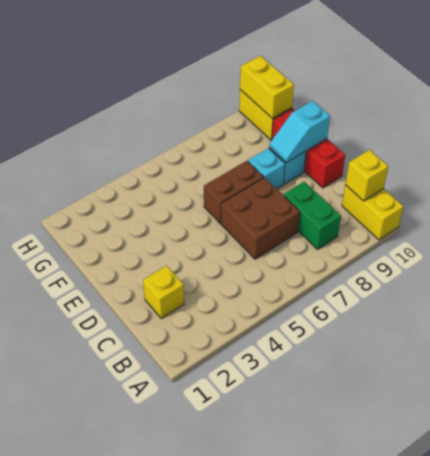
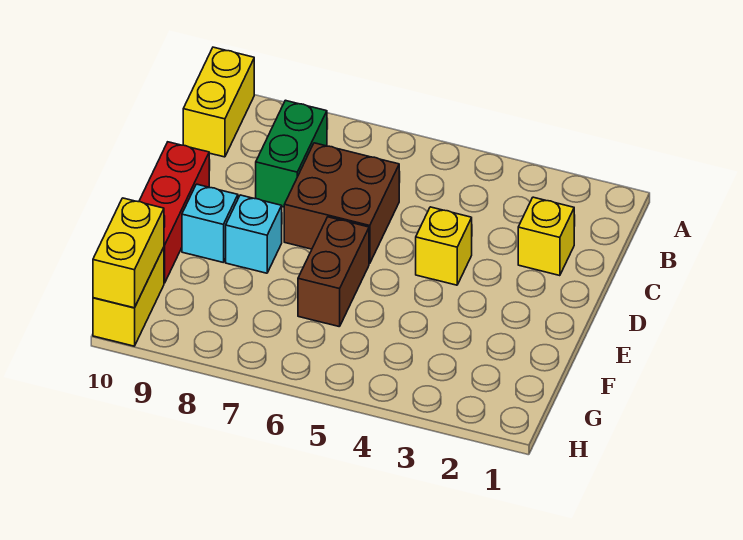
yellow brick B10 level 2 -> yellow brick D4 level 1
brown brick E6:E7 level 1 -> brown brick E6:F6 level 1
cyan slope E9:E10 level 2 top 10 -> none

